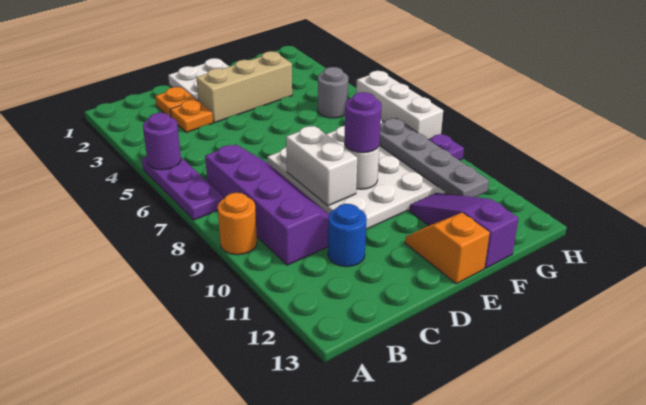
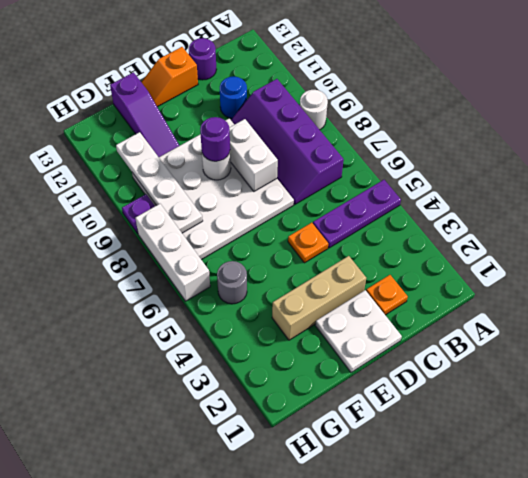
purple plate A5:A7 level 1 -> purple plate A5:C5 level 1
purple round brick A5 level 2 -> purple round brick C13 level 1
orange round brick A9 level 1 -> white round brick A9 level 1
orange plate C3 level 1 -> orange plate D5 level 1
orange slope E12:E13 level 1 top 13 -> orange slope D13:E13 level 1 top D
grey plate G8:G11 level 2 -> white plate G8:G11 level 2

